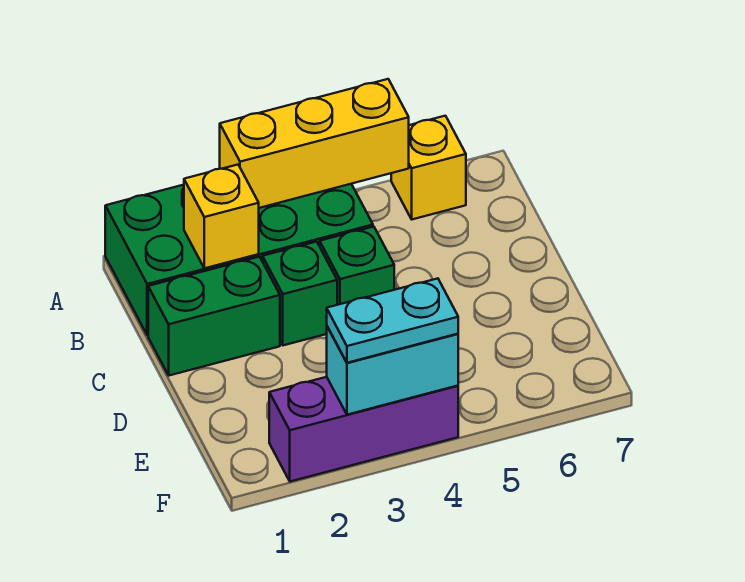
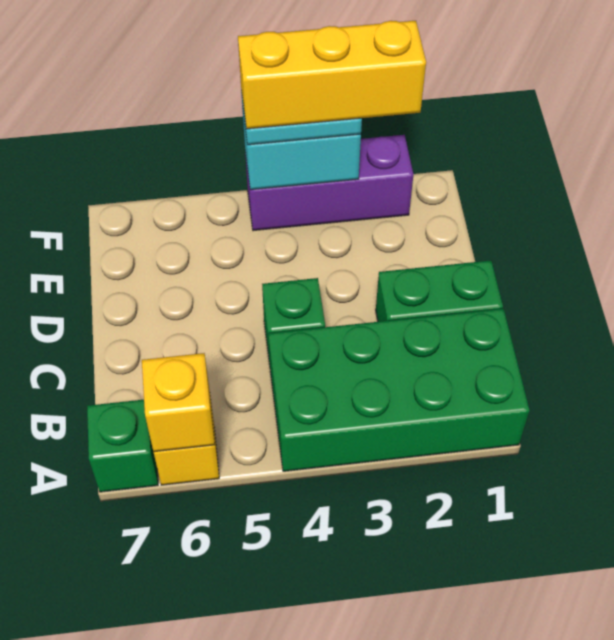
yellow brick A3:A5 level 2 -> yellow brick F2:F4 level 4
yellow brick B2 level 2 -> yellow brick A6 level 2
green brick C3 level 1 -> green brick A7 level 1

